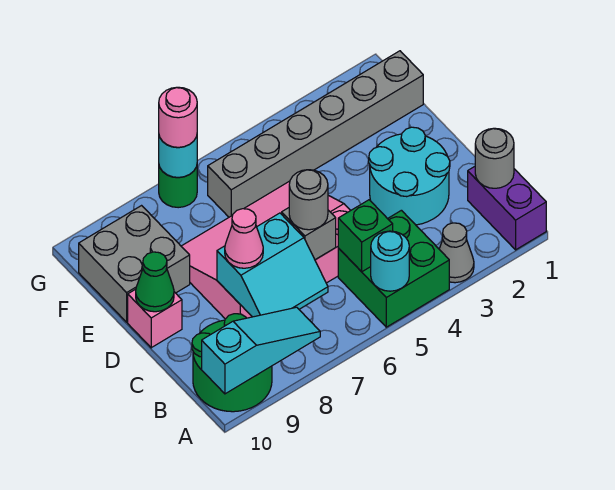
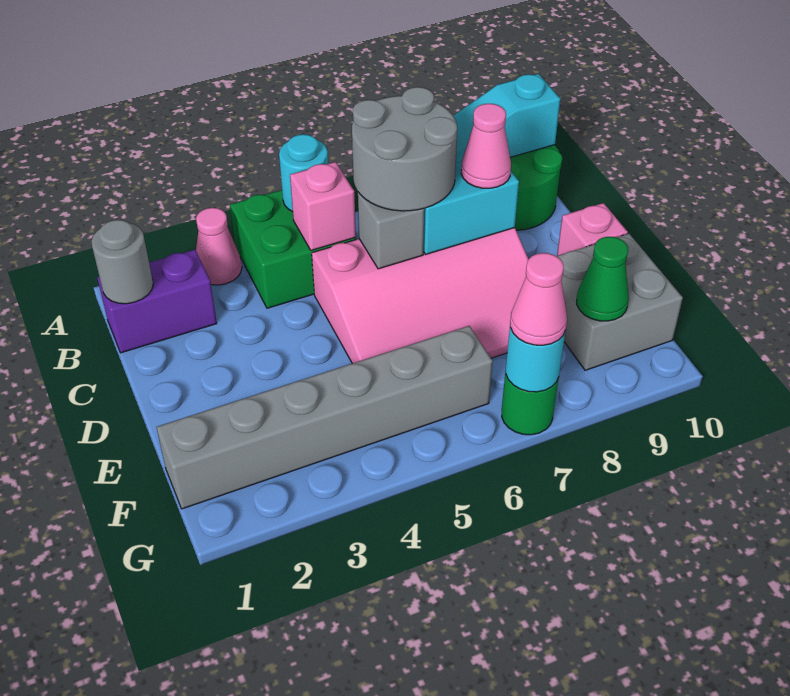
purple brick A1:B1 level 1 -> purple brick B1:B2 level 1
grey cone A3 level 1 -> pink cone A3 level 1
green brick B5 level 2 -> pink brick B5 level 2
cyan round brick C2:D3 level 1 -> none
grey round brick C6 level 3 -> grey round brick B6:C7 level 3
green cone D10 level 2 -> green cone F9 level 2
pink round brick G7 level 3 -> pink cone G7 level 3

